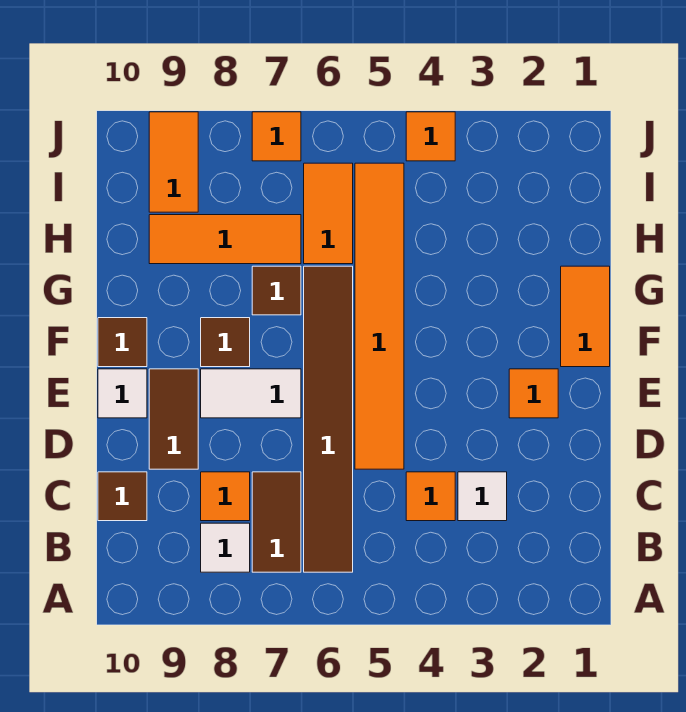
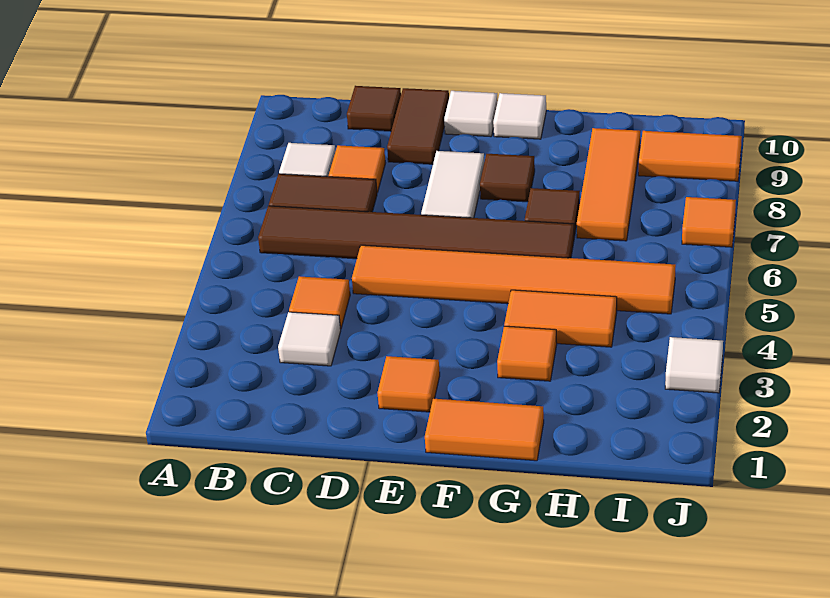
brown tile D9:E9 level 1 -> brown tile D9:D10 level 1
brown tile F10 level 1 -> white tile F10 level 1
orange tile H6:I6 level 1 -> orange tile G4:H4 level 1
none -> white tile J3 level 1
orange tile J4 level 1 -> orange tile G3 level 1

